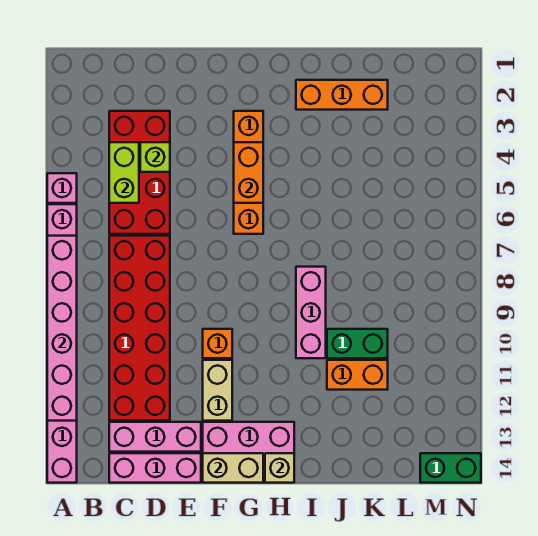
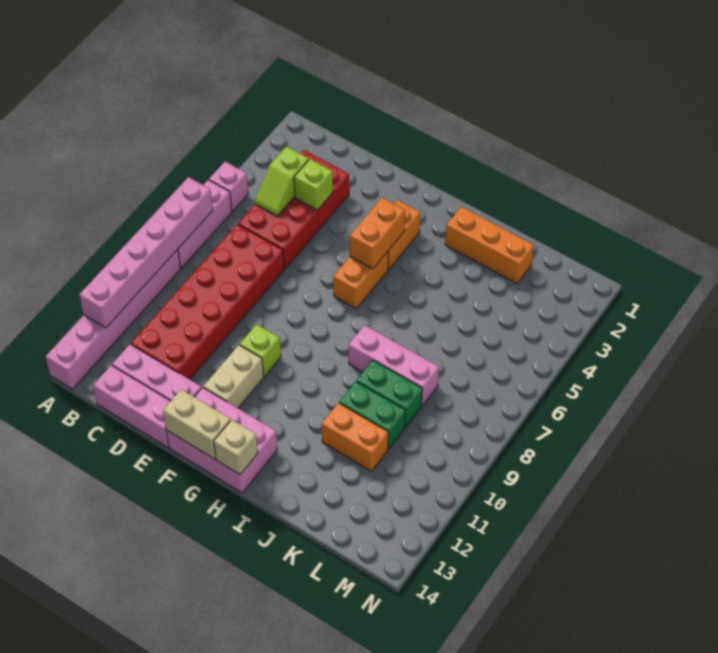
lime brick C4:C5 level 2 -> lime slope C4:C5 level 2 top 4
orange brick F10 level 1 -> lime brick F10 level 1
pink brick I8:I10 level 1 -> pink brick I8:K8 level 1
green brick M14:N14 level 1 -> green brick J9:K9 level 1

